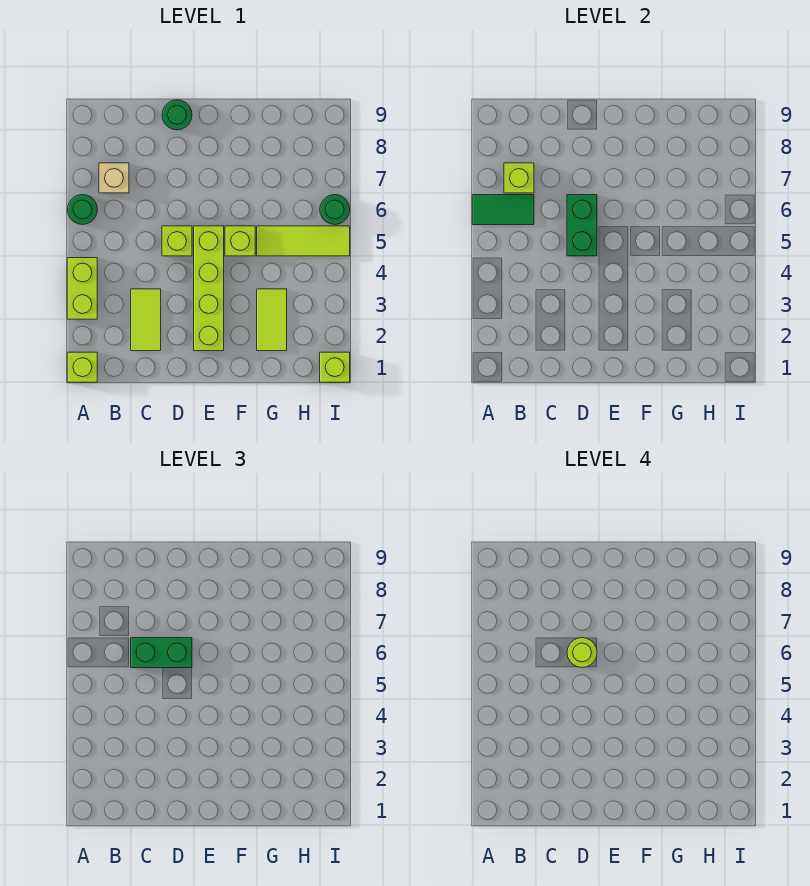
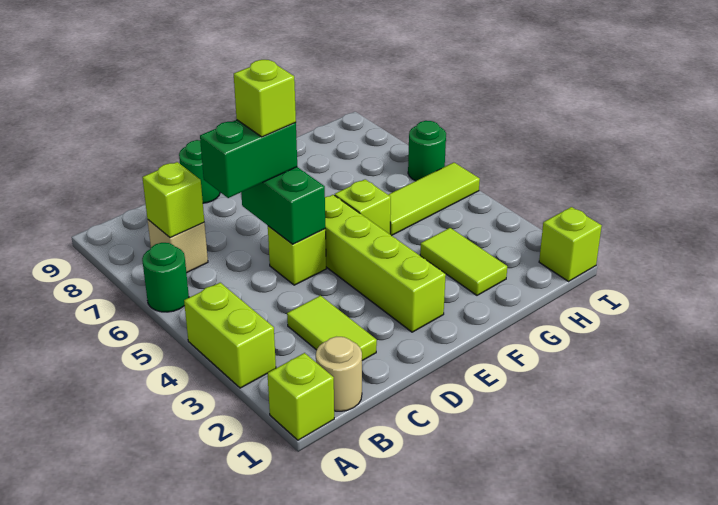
green tile A6:B6 level 2 -> none
none -> tan round brick B1 level 1
lime round brick D6 level 4 -> lime brick D6 level 4

